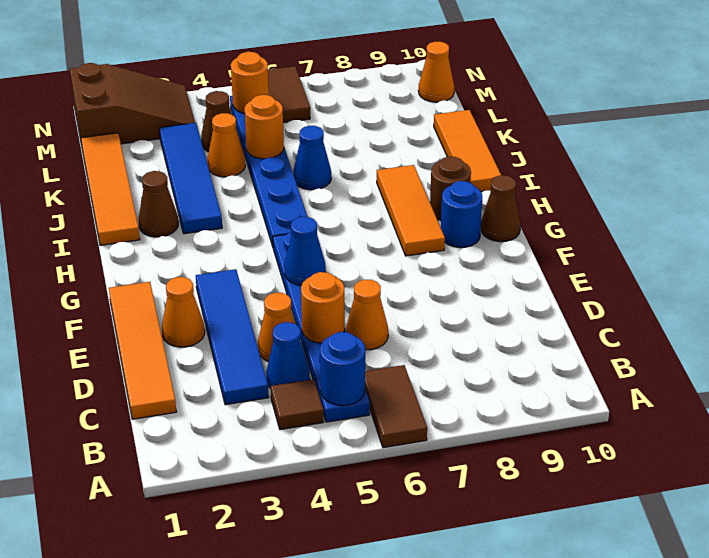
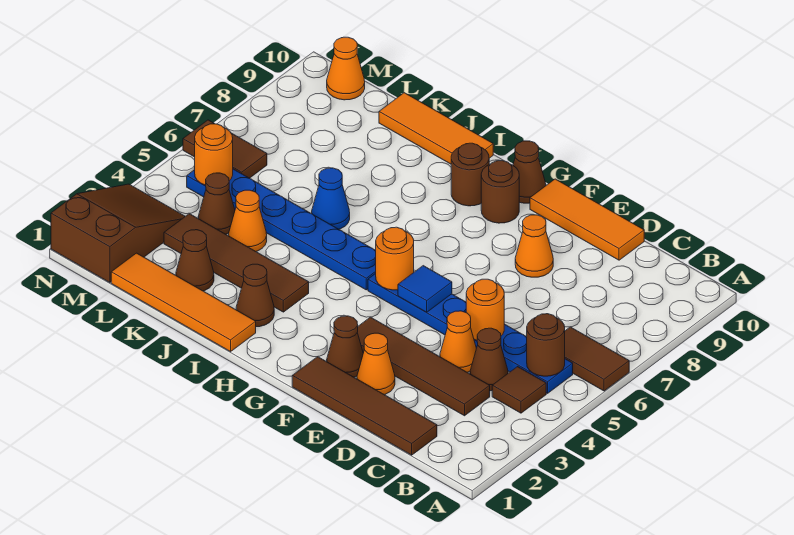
blue round brick B5 level 2 -> brown round brick B5 level 2
orange tile C1:F1 level 1 -> brown tile C1:F1 level 1
blue tile C3:F3 level 1 -> brown tile C3:F3 level 1
blue cone C4 level 1 -> brown cone C4 level 1
orange cone D6 level 1 -> orange cone E8 level 1
none -> brown cone F2 level 1
blue cone F5 level 2 -> blue tile F5 level 2
orange tile G8:I8 level 1 -> orange tile D10:F10 level 1
blue round brick G9 level 1 -> brown round brick G9 level 1
blue tile I3:L3 level 1 -> brown tile I3:L3 level 1
none -> brown cone K2 level 1
orange round brick K5 level 2 -> orange round brick G5 level 2

